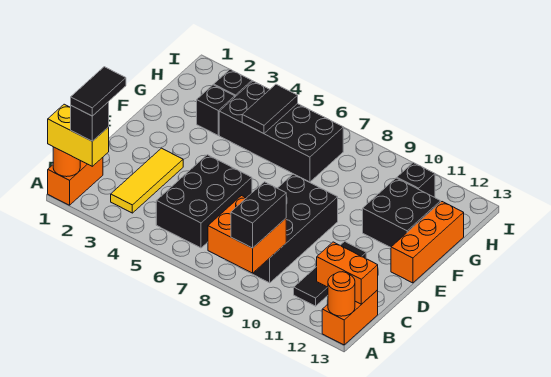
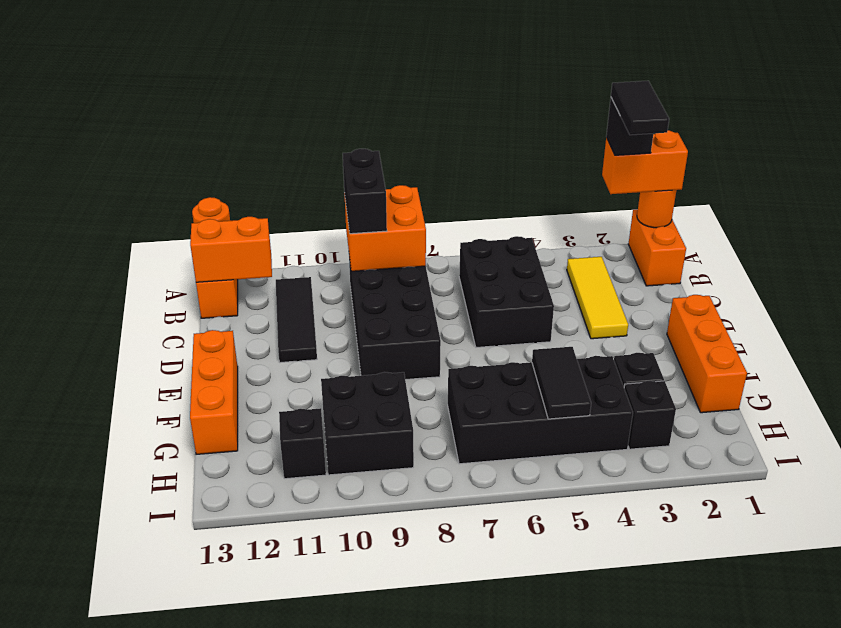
yellow brick A1:A2 level 3 -> orange brick A1:A2 level 3
none -> orange brick E1:G1 level 1
black brick F11:G12 level 1 -> black brick G9:H10 level 1

